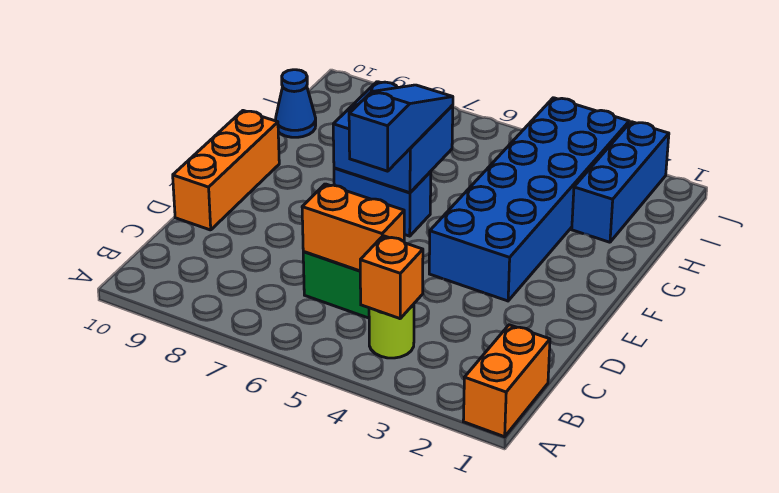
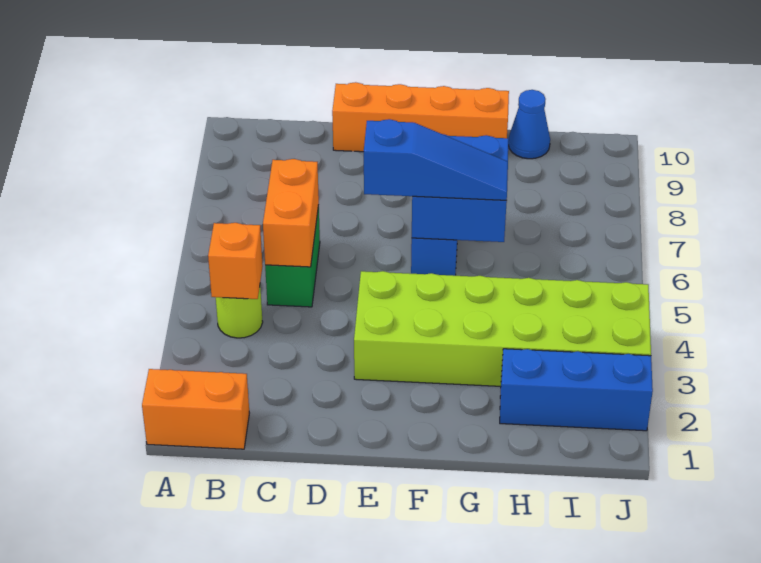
orange brick D10:F10 level 1 -> orange brick D10:G10 level 1
blue brick E3:J4 level 1 -> lime brick E3:J4 level 1

